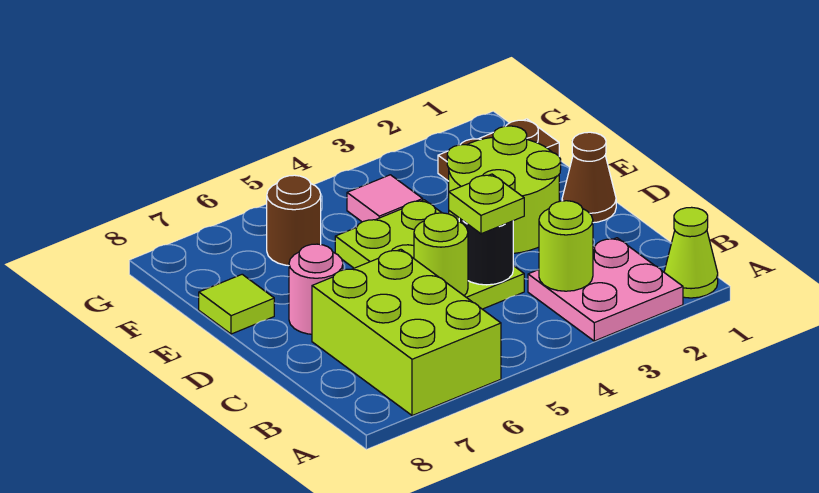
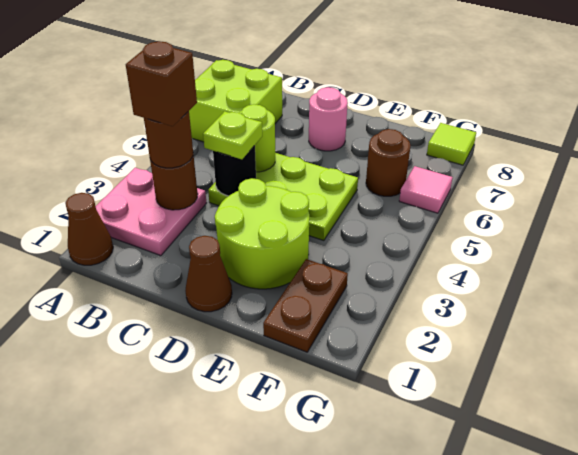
lime cone A1 level 1 -> brown cone A1 level 1
lime brick A6:C7 level 1 -> lime brick A6:B7 level 1
lime round brick B3 level 2 -> brown round brick B3 level 2
none -> brown round brick B3 level 3
none -> brown brick B3 level 4
lime tile E8 level 1 -> lime tile G8 level 1
pink tile F4 level 1 -> pink tile G6 level 1

